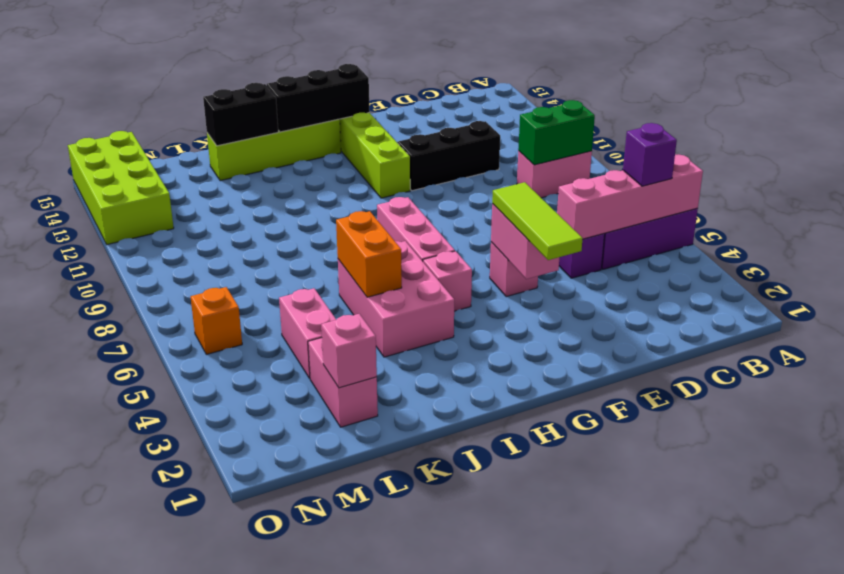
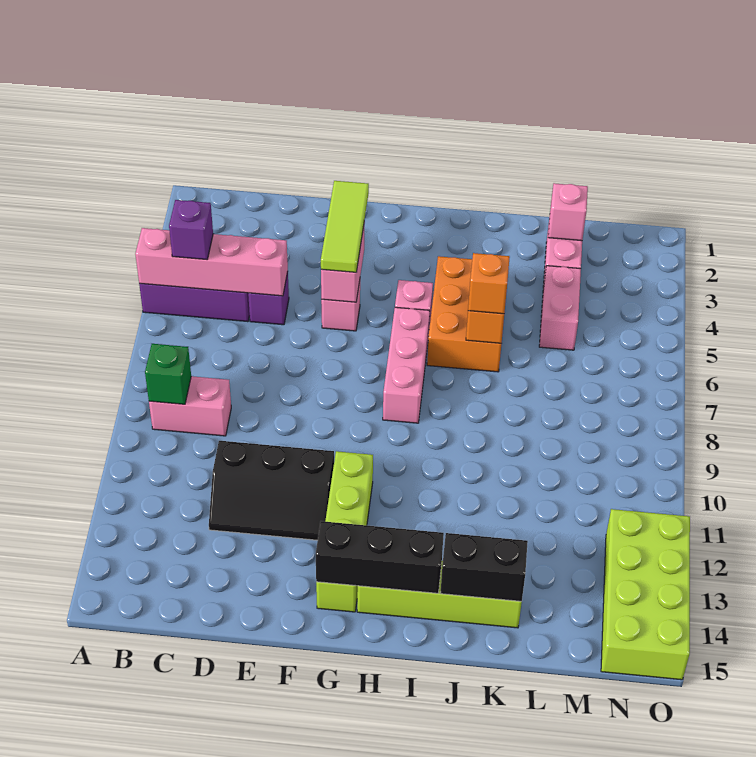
green brick B9:C9 level 2 -> green brick B9 level 2
pink brick I4:J6 level 1 -> orange brick I4:J6 level 1
orange brick N6 level 1 -> orange brick J6 level 3

